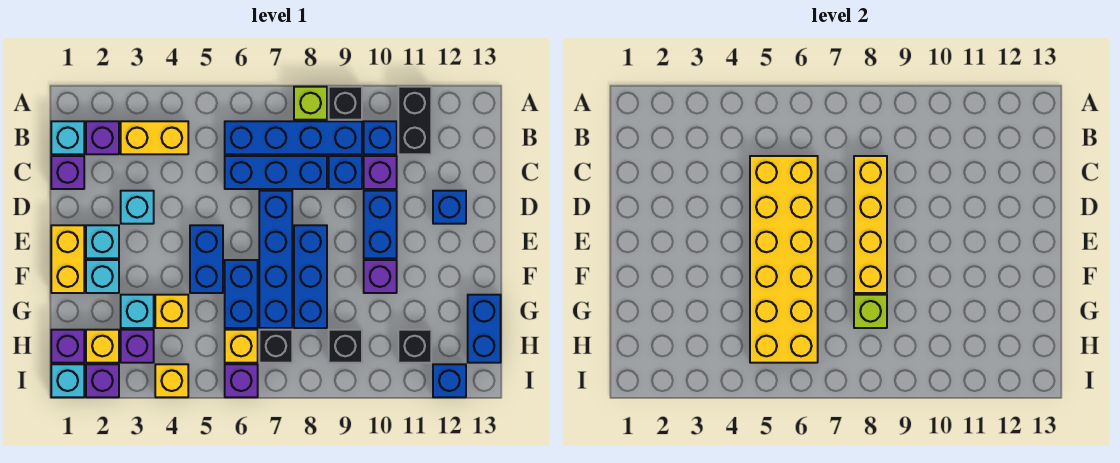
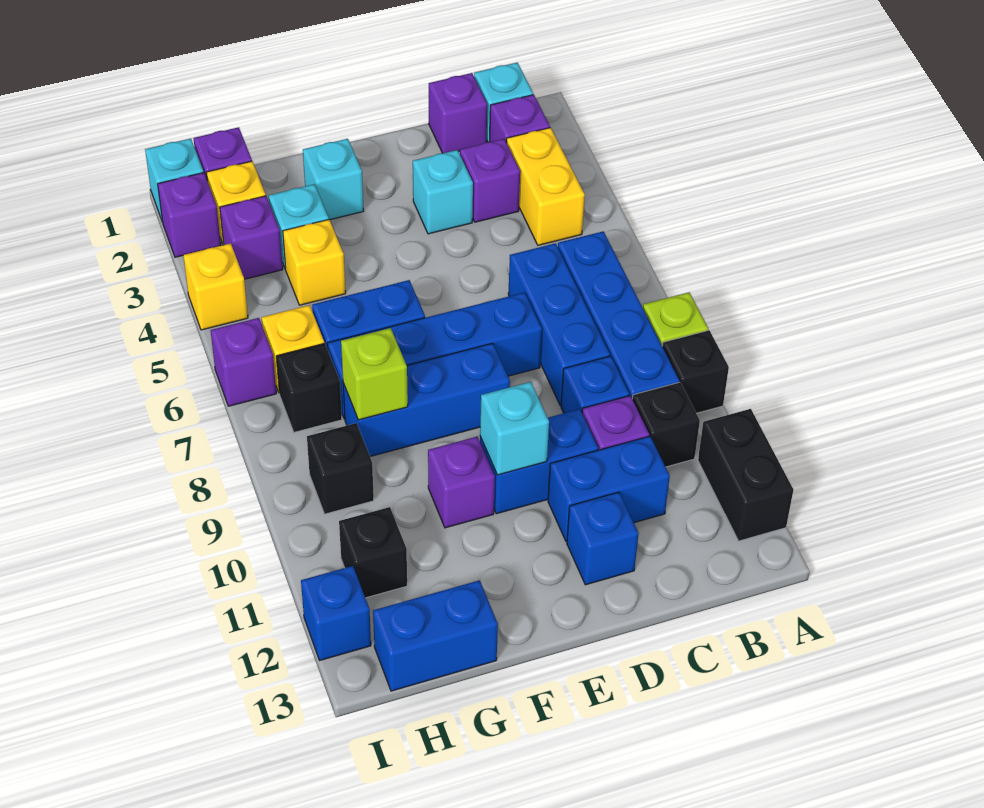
black brick A11:B11 level 1 -> black brick A11:A12 level 1
blue brick B10 level 1 -> black brick B10 level 1
none -> purple brick C3 level 1
yellow brick C5:H6 level 2 -> none
yellow brick C8:F8 level 2 -> none
yellow brick E1:F1 level 1 -> none
cyan brick E2 level 1 -> cyan brick E10 level 2
blue brick E5:F5 level 1 -> blue brick C11:D11 level 1

